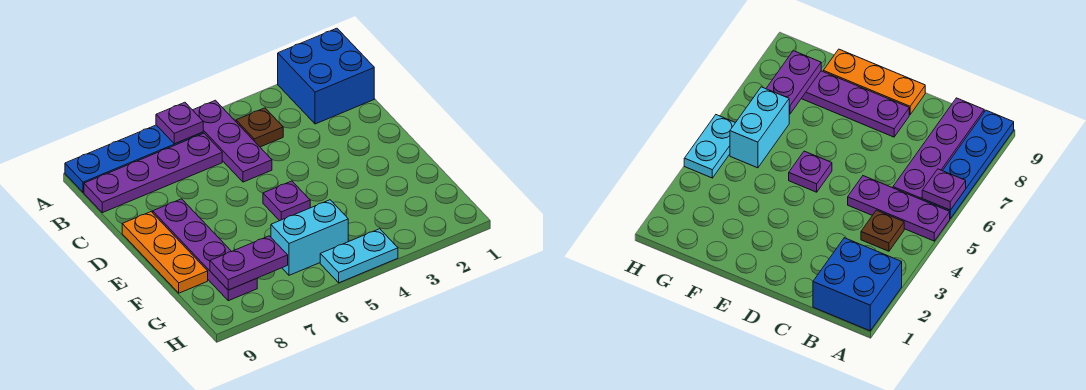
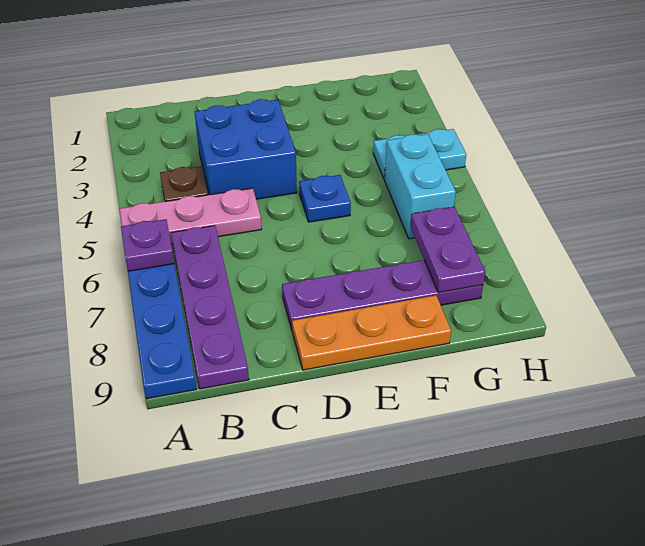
blue brick A1:B2 level 1 -> blue brick C3:D4 level 1
purple plate A5:C5 level 1 -> pink plate A5:C5 level 1
purple plate E5 level 1 -> blue plate E5 level 1
cyan plate H4:H5 level 1 -> cyan plate G4:H4 level 1

